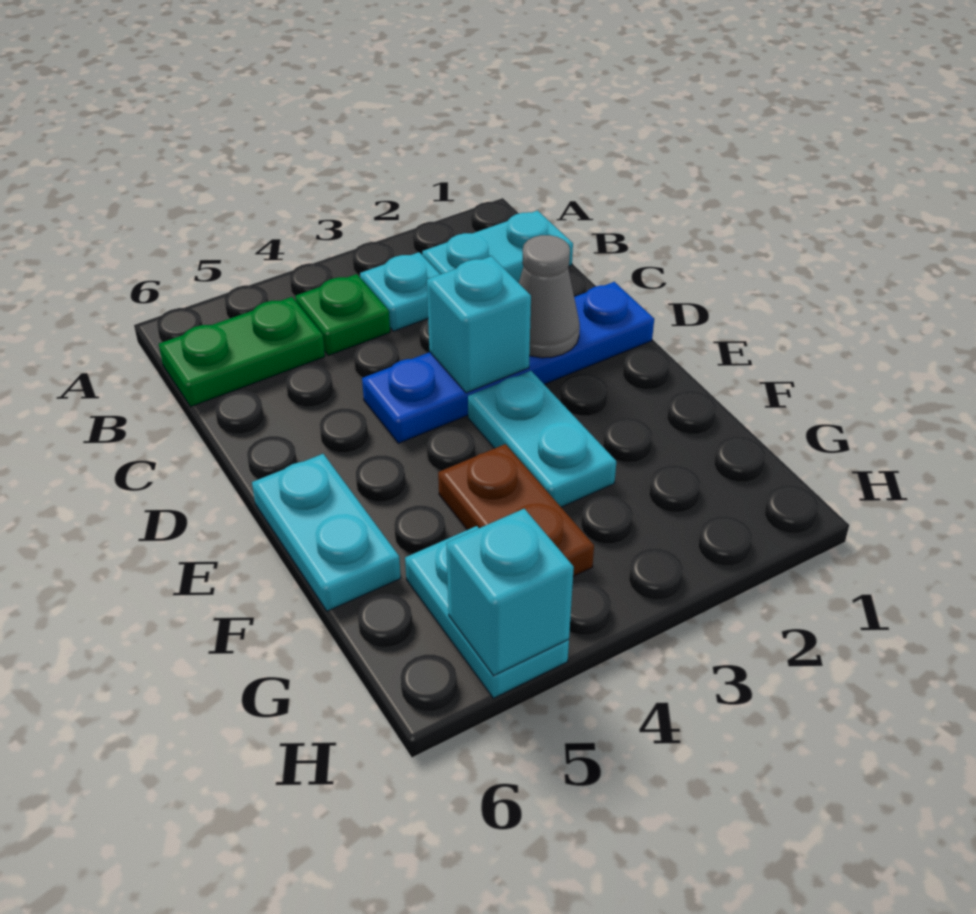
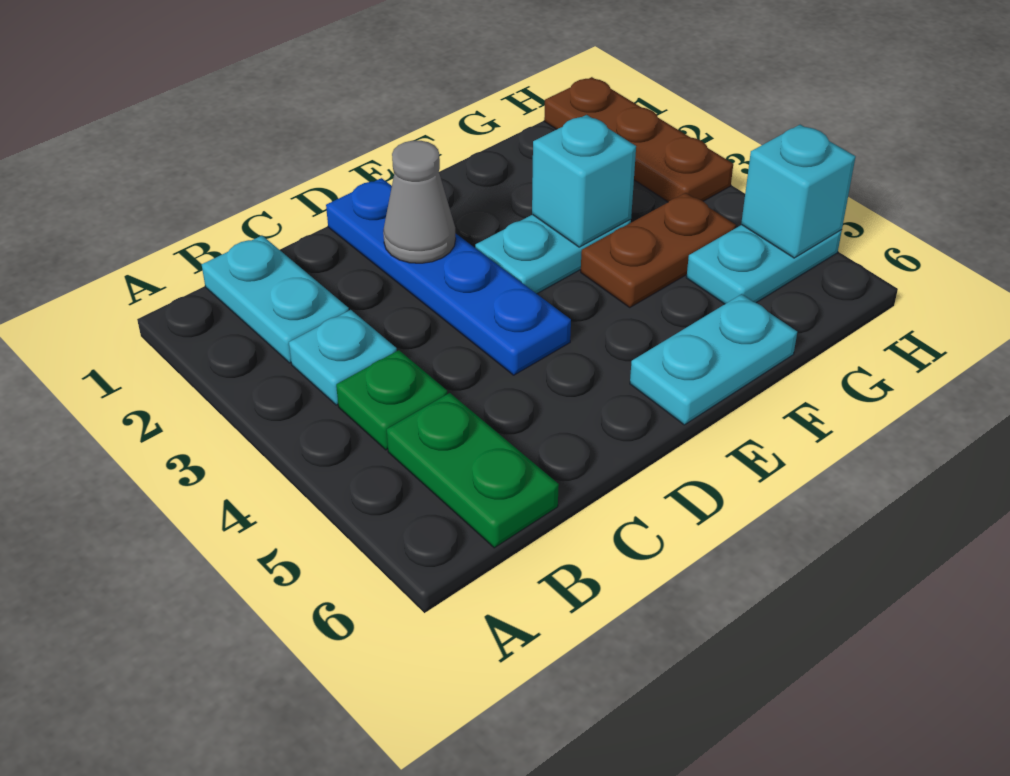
cyan brick D3 level 2 -> cyan brick F3 level 2
none -> brown plate H1:H3 level 1

